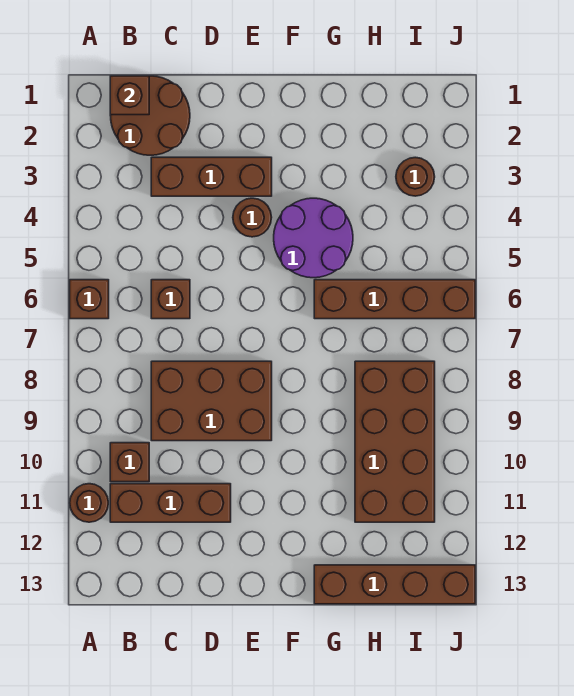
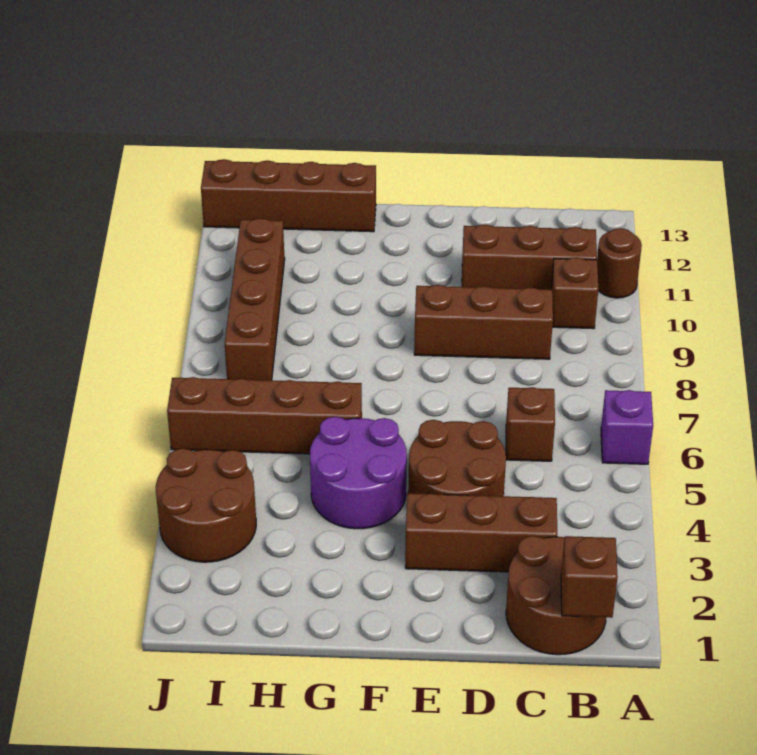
brown brick A6 level 1 -> purple brick A6 level 1
brown brick C8:E9 level 1 -> brown brick C9:E9 level 1
brown round brick E4 level 1 -> brown round brick D4:E5 level 1
brown brick H8:I11 level 1 -> brown brick I8:I11 level 1
brown round brick I3 level 1 -> brown round brick I3:J4 level 1

